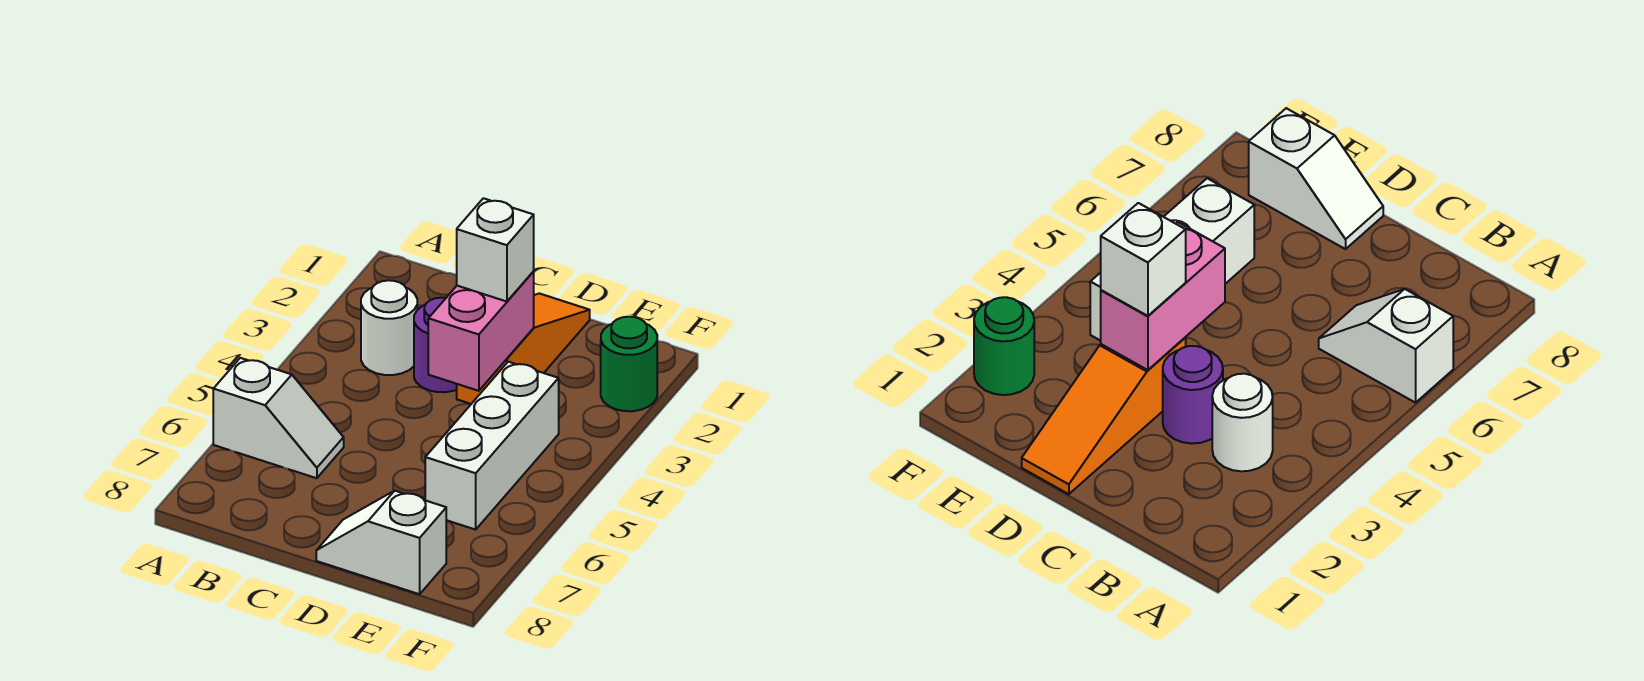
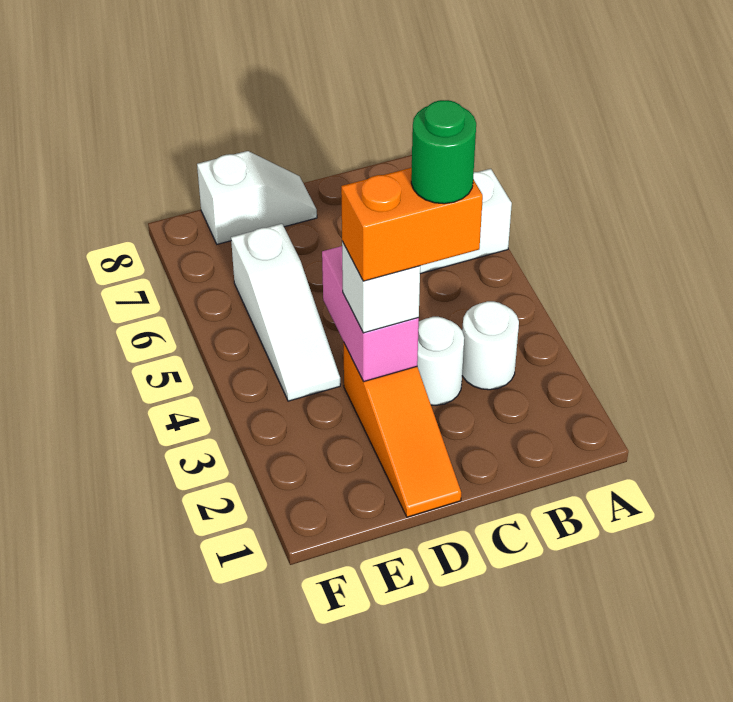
purple round brick C3 level 1 -> white round brick C3 level 1
none -> orange brick C3:D3 level 4
white brick E4:E6 level 1 -> white slope E4:E6 level 1 top 6
green round brick F2 level 1 -> green round brick C3 level 5

